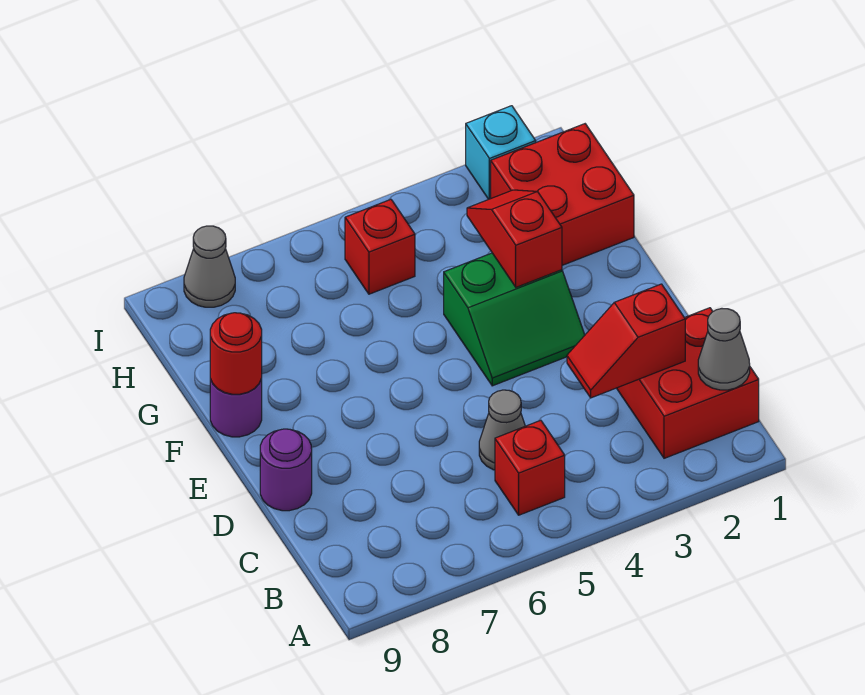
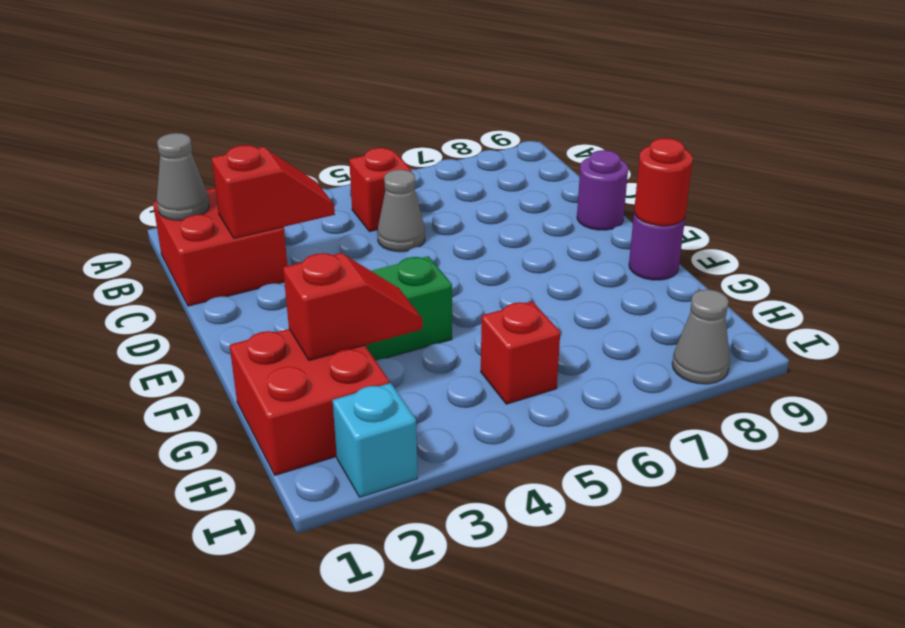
red slope F3:G3 level 2 top F -> red slope G2:G3 level 2 top 2

